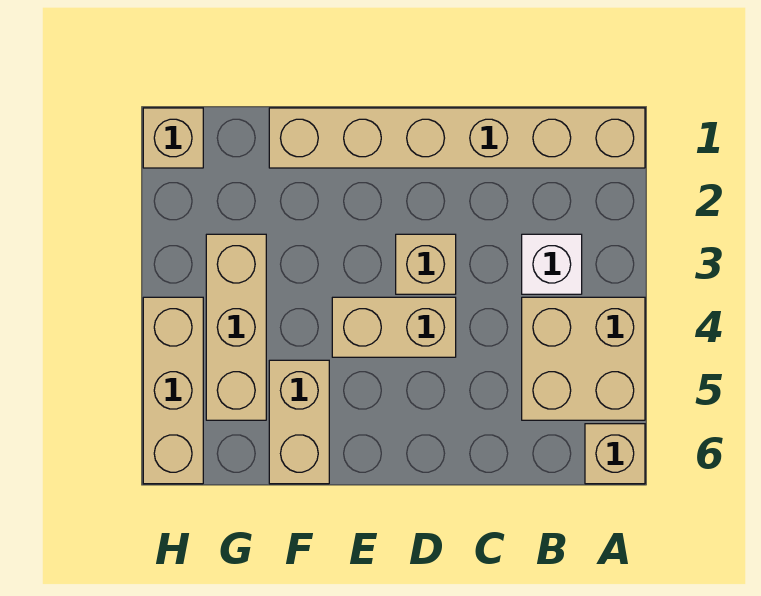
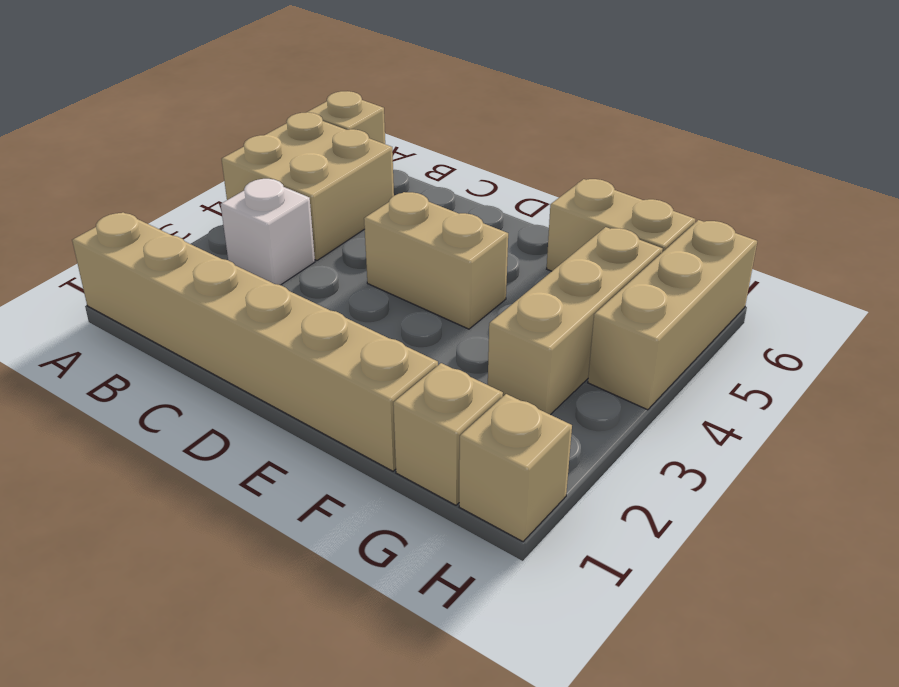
tan brick D3 level 1 -> tan brick G1 level 1
tan brick F5:F6 level 1 -> tan brick F6:G6 level 1

